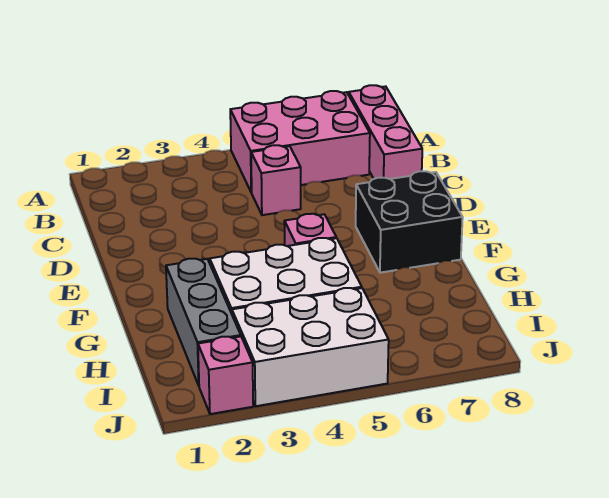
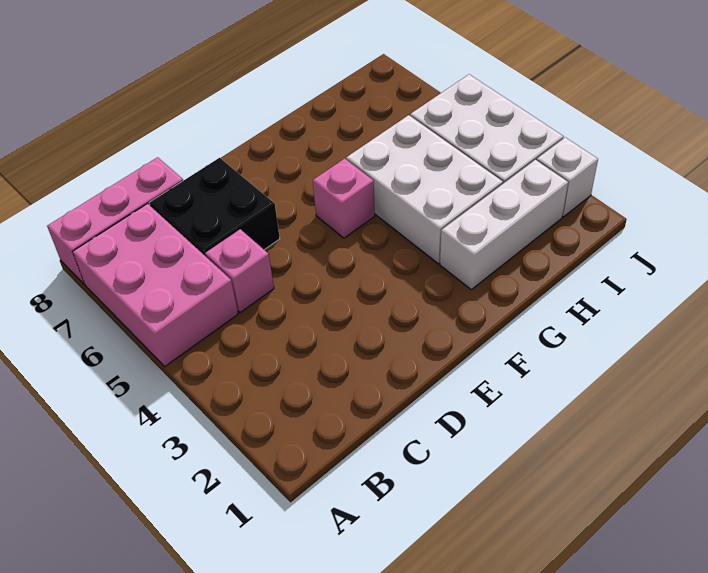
black brick E7:F8 level 1 -> black brick C6:D7 level 1
grey brick G2:I2 level 1 -> white brick G2:I2 level 1
pink brick J2 level 1 -> white brick J2 level 1

